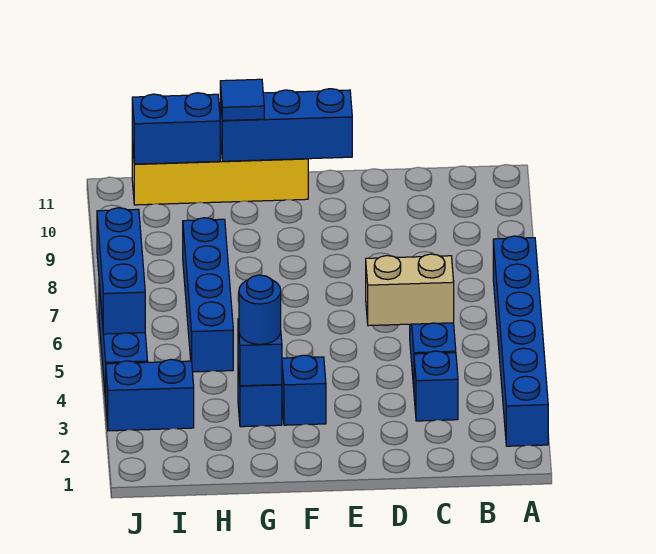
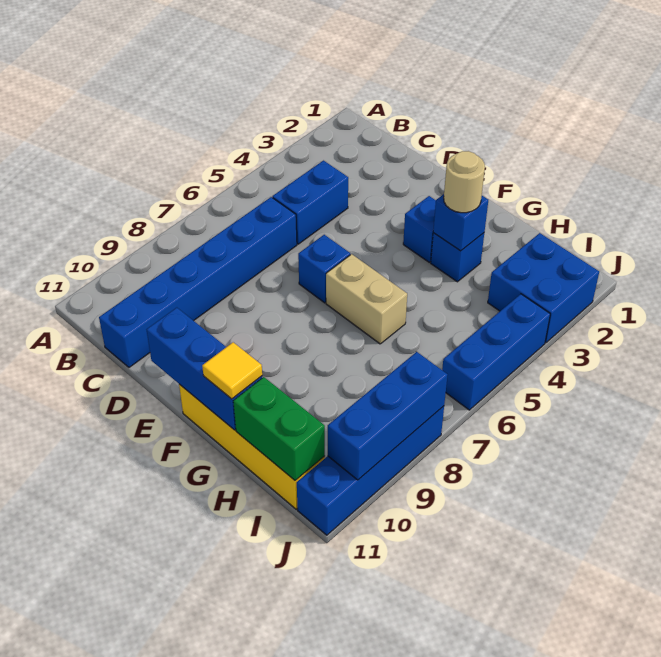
blue brick A2:A7 level 1 -> blue brick C6:C11 level 1
blue brick C3 level 1 -> blue brick E6 level 1
tan brick C5:D5 level 2 -> tan brick F6:G6 level 1
blue round brick G3 level 3 -> tan round brick G3 level 3
blue tile G11 level 3 -> yellow tile G11 level 3
blue brick H5:H8 level 1 -> blue brick J8:J11 level 1
blue brick H11:I11 level 2 -> green brick H11:I11 level 2
blue brick I3:J3 level 1 -> blue brick I2:J3 level 1
blue brick J5:J7 level 2 -> blue brick J8:J10 level 2

